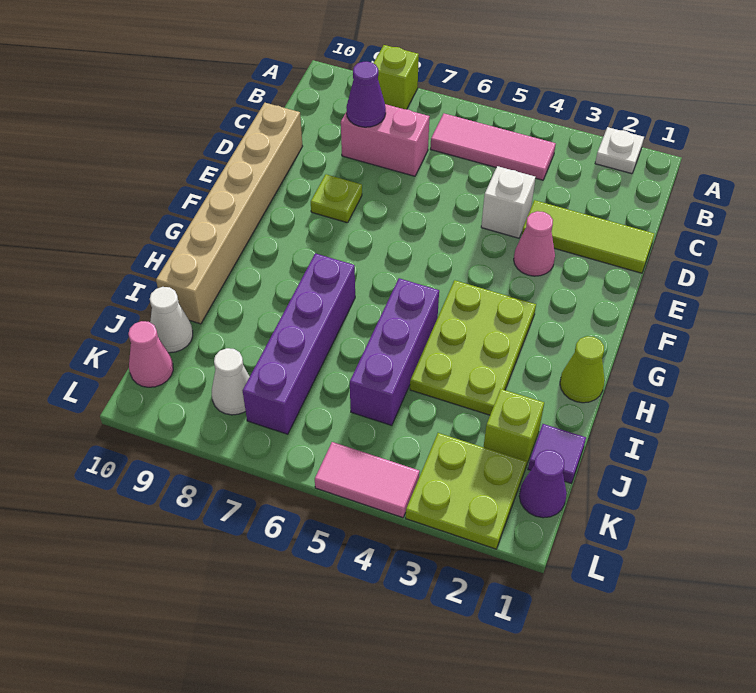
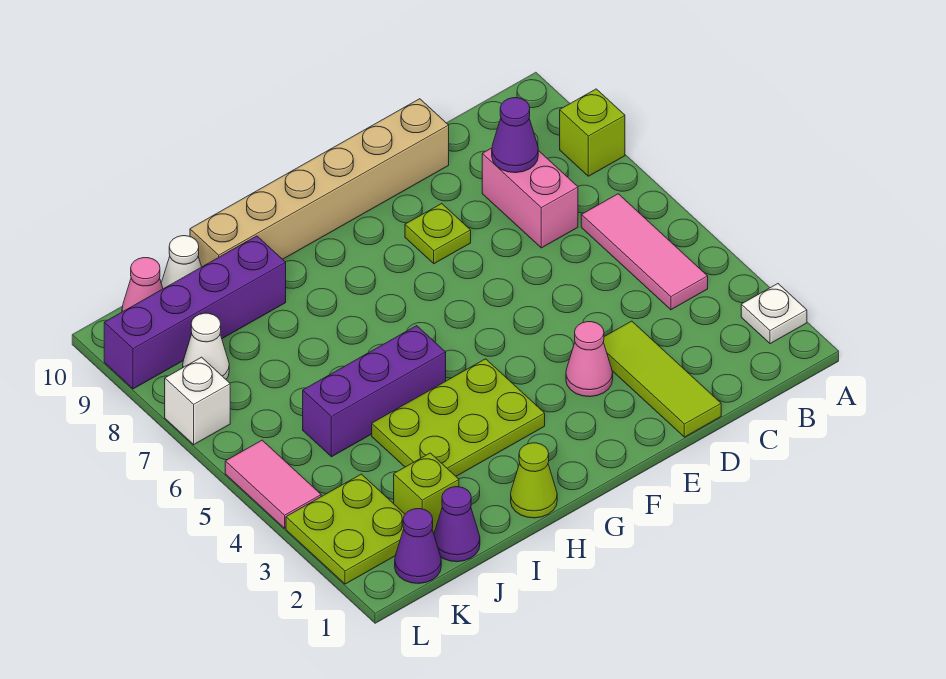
white brick D4 level 1 -> white brick L7 level 1
purple brick H7:K7 level 1 -> purple brick I9:L9 level 1
purple tile J1 level 1 -> purple cone J1 level 1

